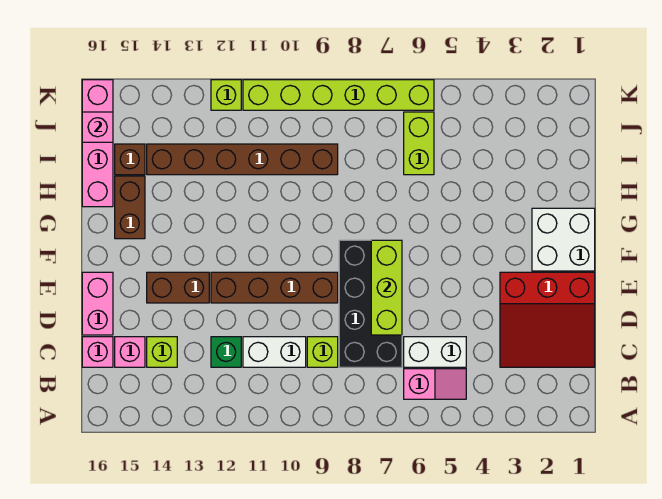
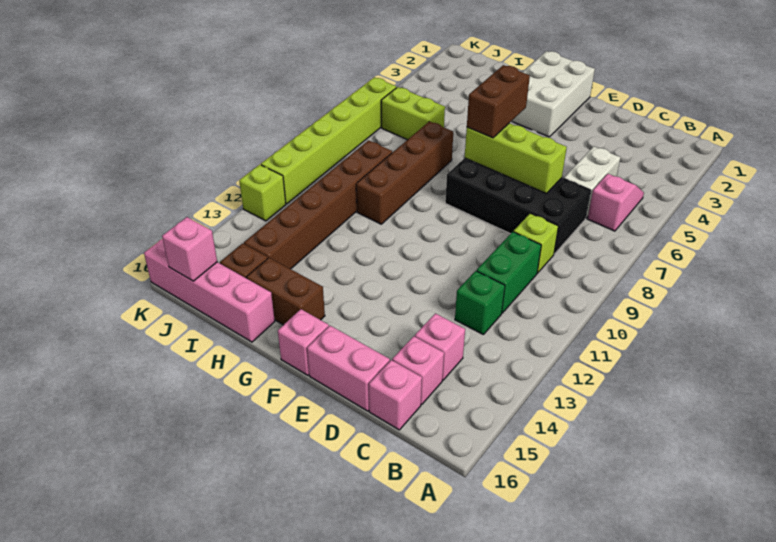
red slope C1:E3 level 1 top E -> none
white brick C10:C11 level 1 -> green brick C10:C11 level 1
lime brick C14 level 1 -> pink brick C14 level 1
brown brick E9:E12 level 1 -> brown brick H7:H10 level 1
brown brick E13:E14 level 1 -> brown brick F6:F7 level 3
white brick F1:G2 level 1 -> white brick F1:G3 level 1
none -> pink brick F16 level 1

